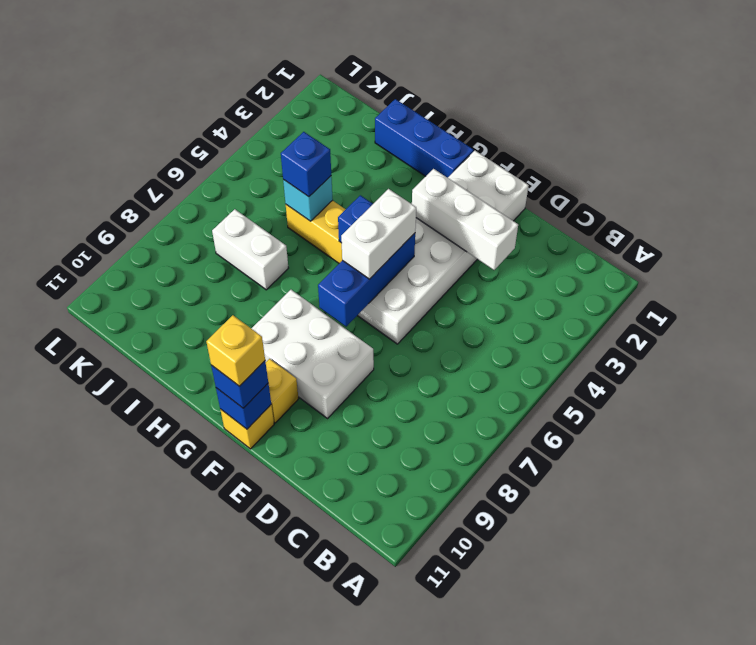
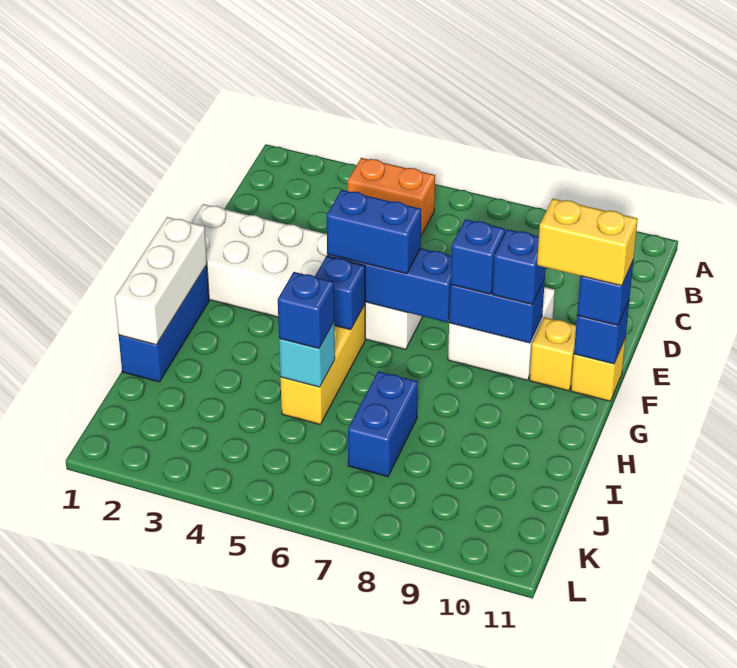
none -> orange brick B4:B5 level 1
white brick D3:F3 level 2 -> white brick G1:I1 level 2
white brick E8:G9 level 1 -> white brick E8:F9 level 1
white brick F5:F6 level 3 -> blue brick F5:F6 level 3
none -> blue brick F8:F9 level 2
none -> blue brick F8 level 3
none -> blue brick F9 level 3
yellow brick F11 level 4 -> yellow brick F10:F11 level 4
white brick I7:J7 level 1 -> blue brick I7:J7 level 1

